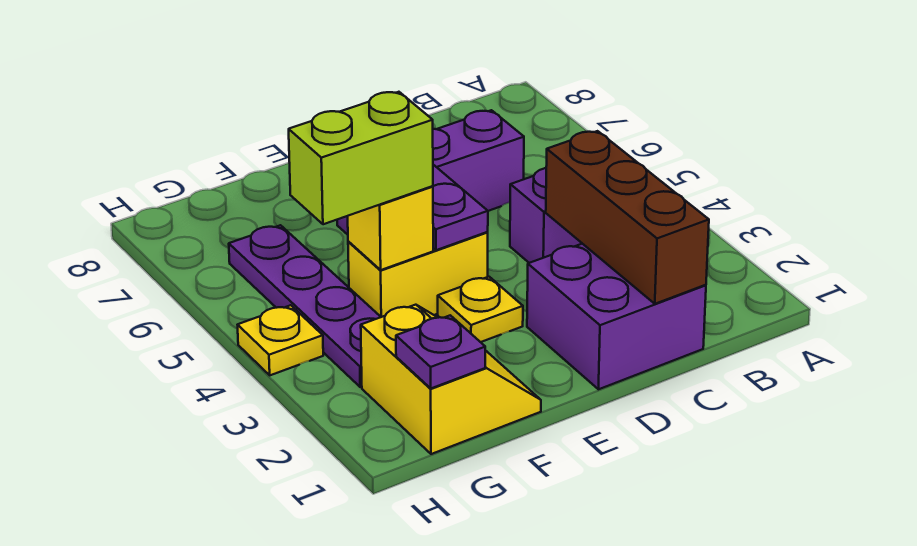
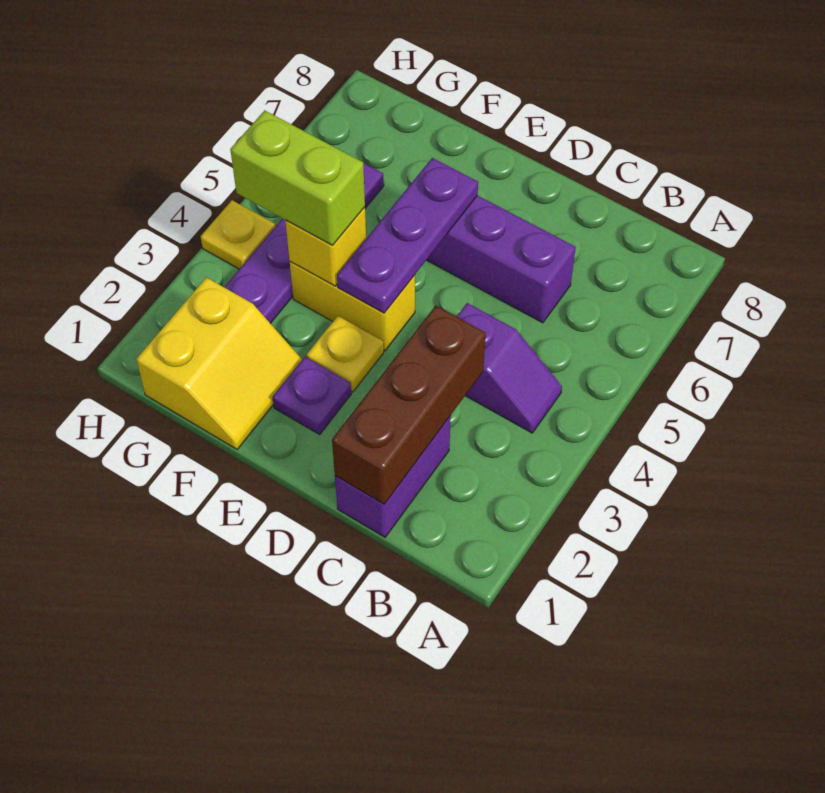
purple brick C1:D2 level 1 -> purple brick C1:C2 level 1
purple plate G1 level 2 -> purple plate E2 level 1

